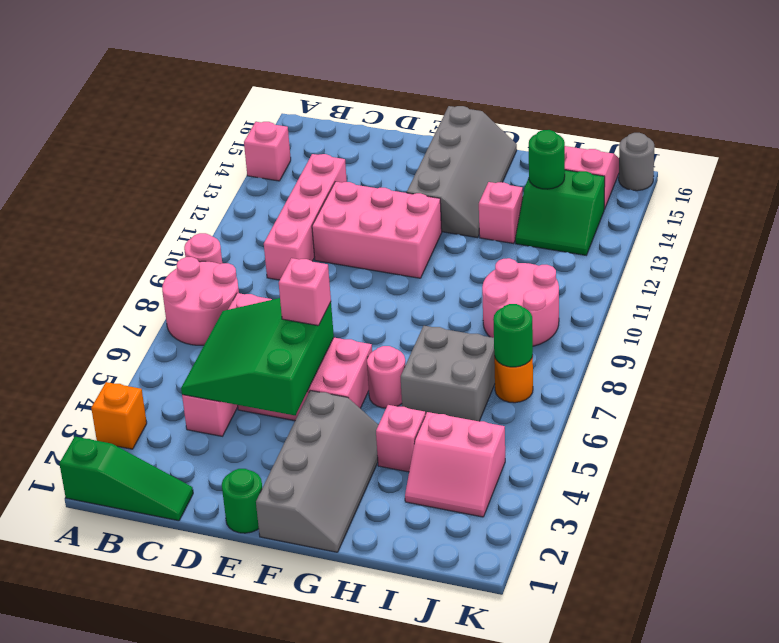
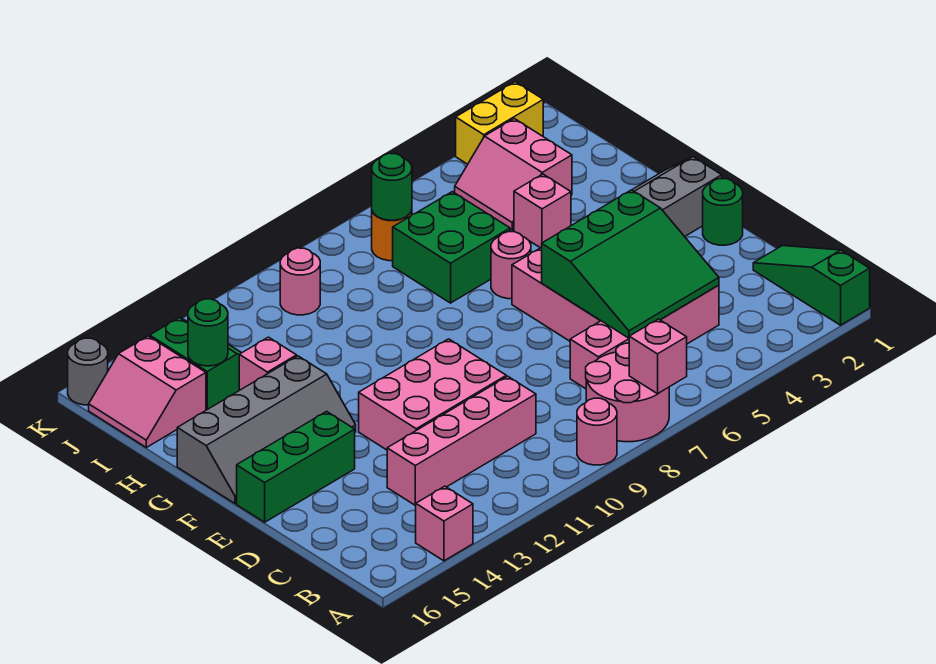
orange brick A3 level 1 -> none
pink brick D11:F12 level 1 -> pink brick D10:E12 level 1
pink brick E6 level 3 -> pink brick A7 level 2
none -> green brick E14:E16 level 1
grey slope F13:G16 level 1 top F -> grey slope F13:G16 level 1 top G
grey brick H6:I7 level 1 -> green brick H6:I7 level 1
pink slope I3:J4 level 1 top 4 -> pink slope I3:J4 level 1 top 3
pink round brick I9:J10 level 1 -> pink round brick J10 level 1
none -> yellow brick K2:K3 level 1

